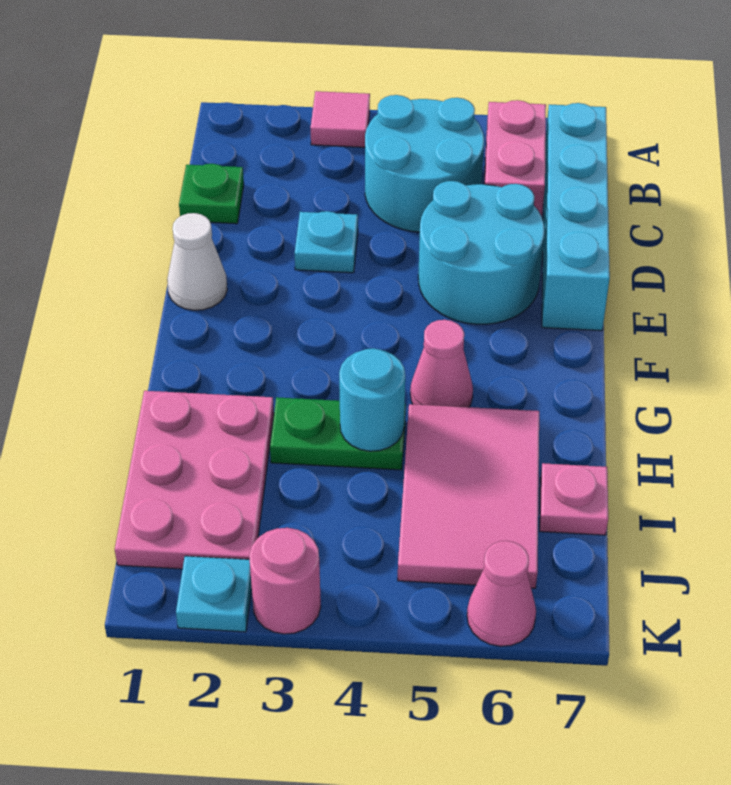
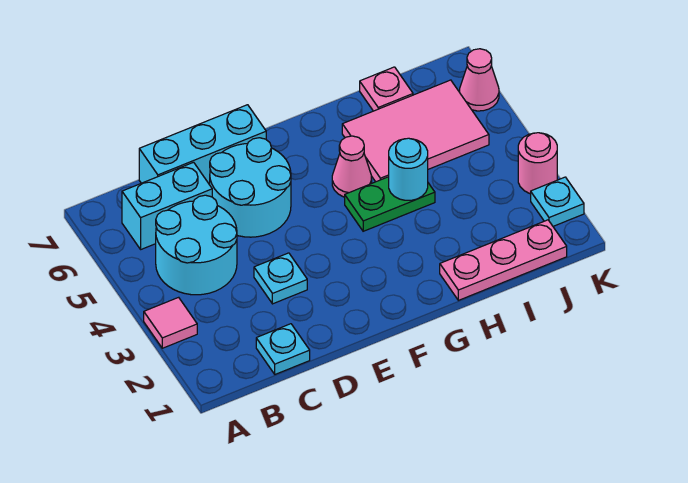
pink brick B6:C6 level 1 -> cyan brick B6:C6 level 1
cyan brick B7:E7 level 1 -> cyan brick C7:E7 level 1
green plate C1 level 1 -> cyan plate C1 level 1
white cone E1 level 1 -> none
pink plate H1:J2 level 1 -> pink plate H1:J1 level 1
green plate H3:H4 level 1 -> green plate G4:H4 level 1

